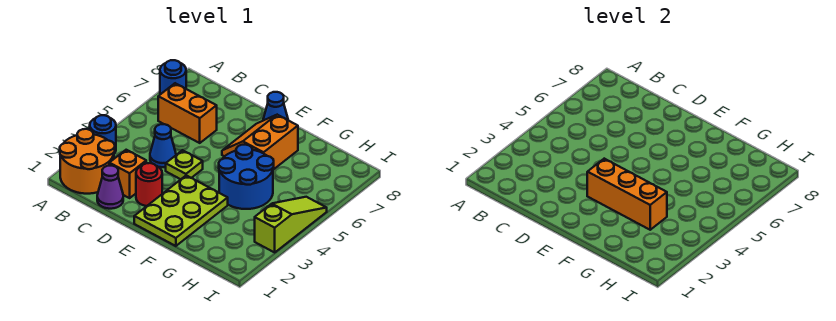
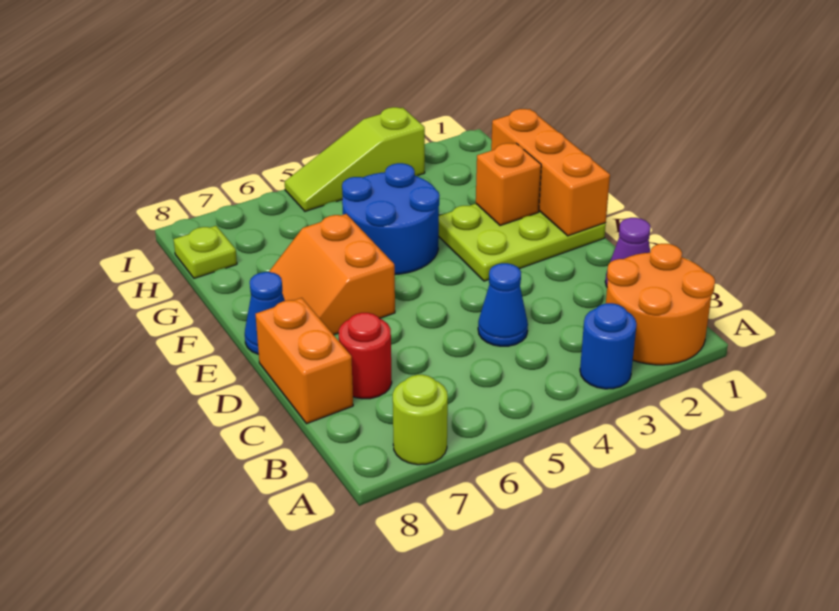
blue round brick A7 level 1 -> lime round brick A7 level 1
orange brick B6:C6 level 1 -> orange brick C8:D8 level 1
orange brick C2 level 1 -> orange brick F2 level 2
red round brick D2 level 1 -> red round brick C7 level 1
lime plate D4 level 1 -> lime plate H8 level 1
orange brick E3:G3 level 2 -> orange brick E1:G1 level 2
orange slope E6:F7 level 1 top F -> orange slope E6:F7 level 1 top 6

